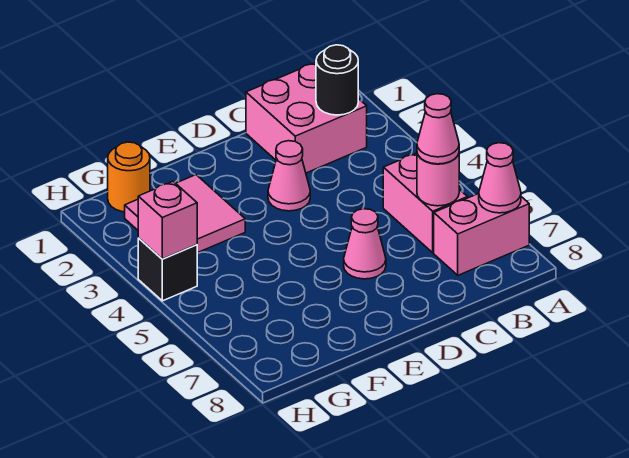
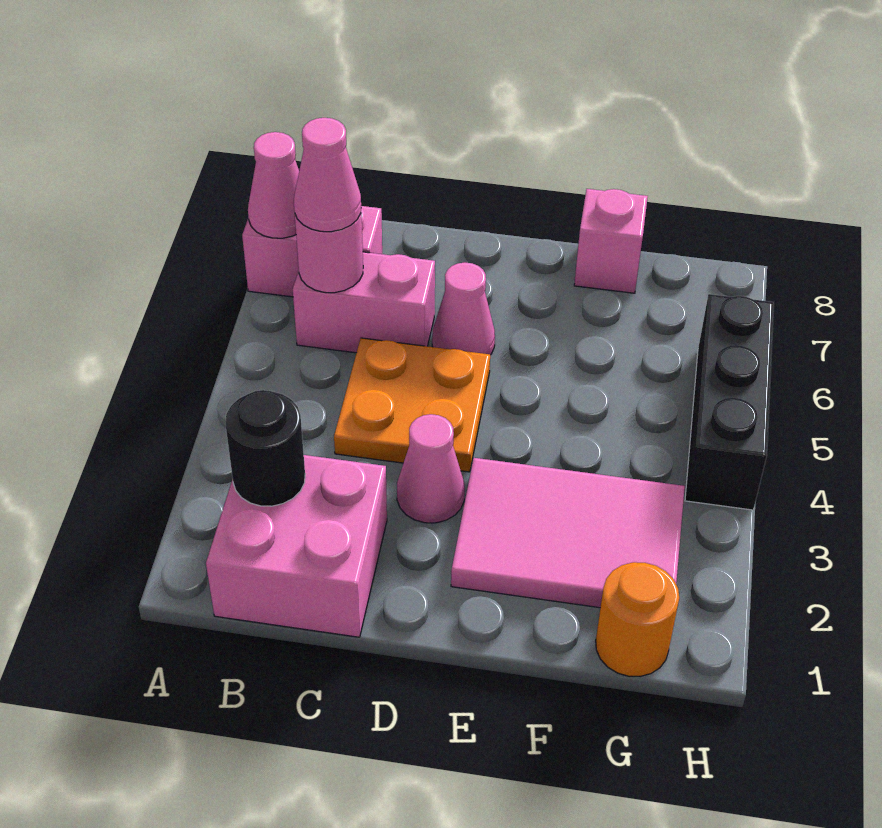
pink brick B5:B6 level 1 -> pink brick B6:C6 level 1
none -> orange plate C4:D5 level 1
pink tile F2:G3 level 1 -> pink tile E2:G3 level 1
black brick H4 level 1 -> black brick H4:H6 level 1
pink brick H4 level 2 -> pink brick F8 level 1

